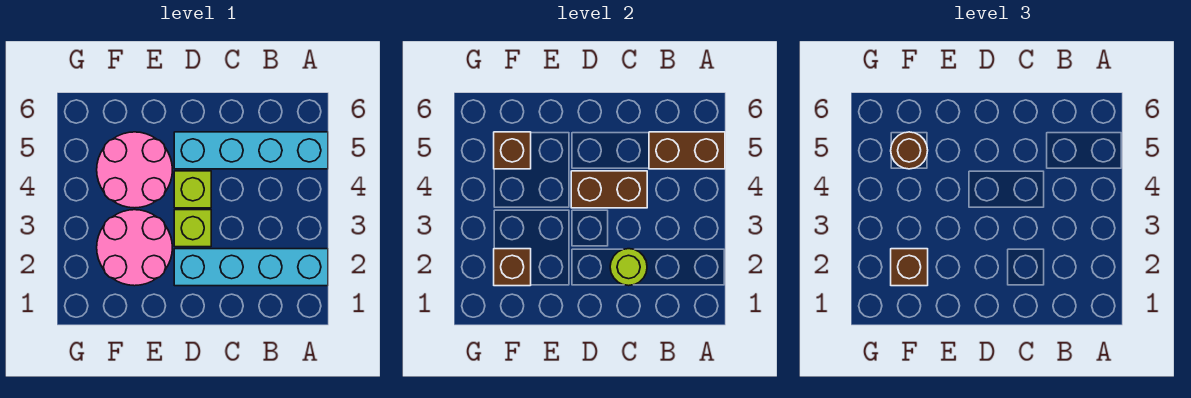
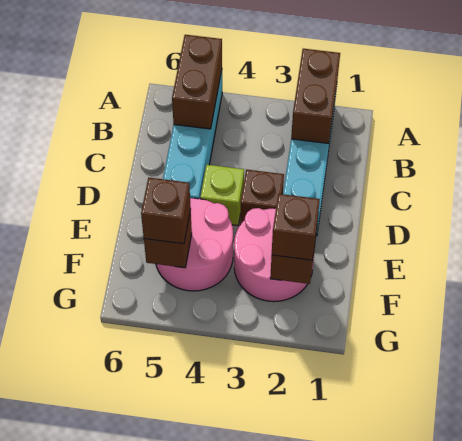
lime round brick C2 level 2 -> none
brown brick C4:D4 level 2 -> brown brick A2:B2 level 2
lime brick D3 level 1 -> brown brick D3 level 1
brown round brick F5 level 3 -> brown brick F5 level 3

